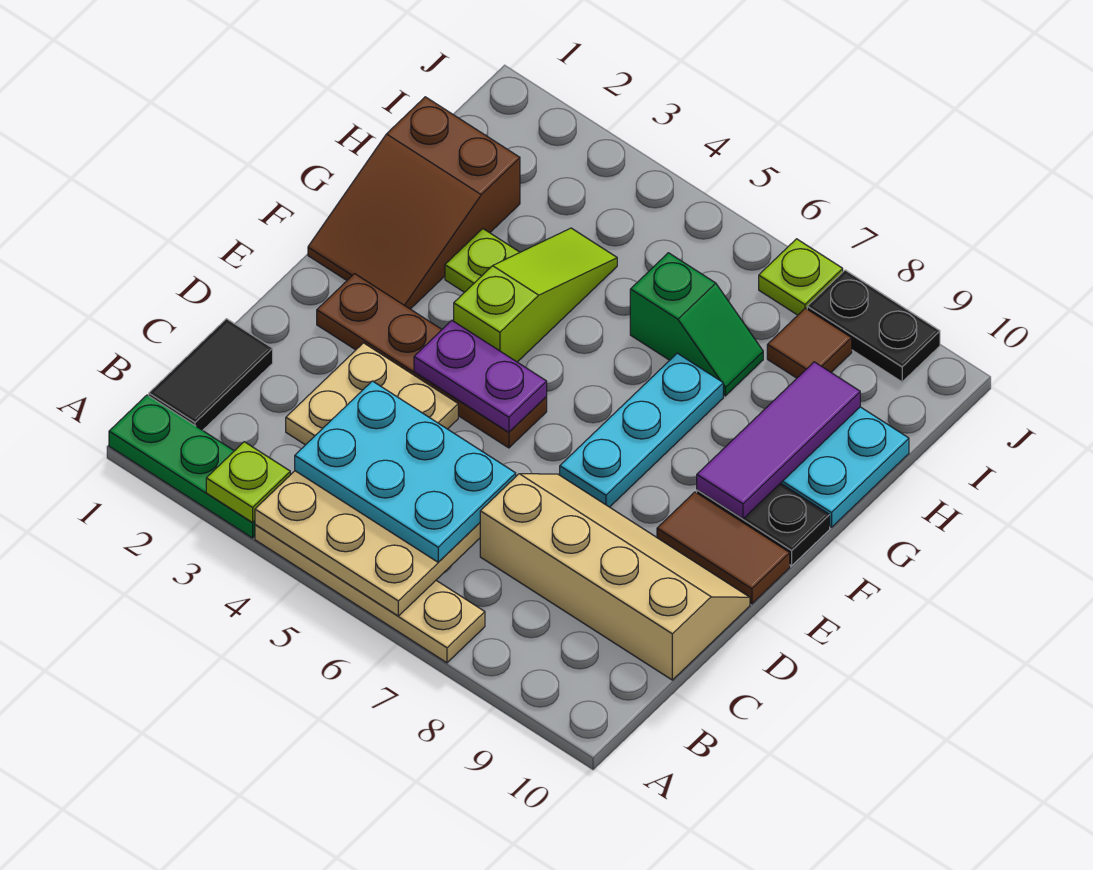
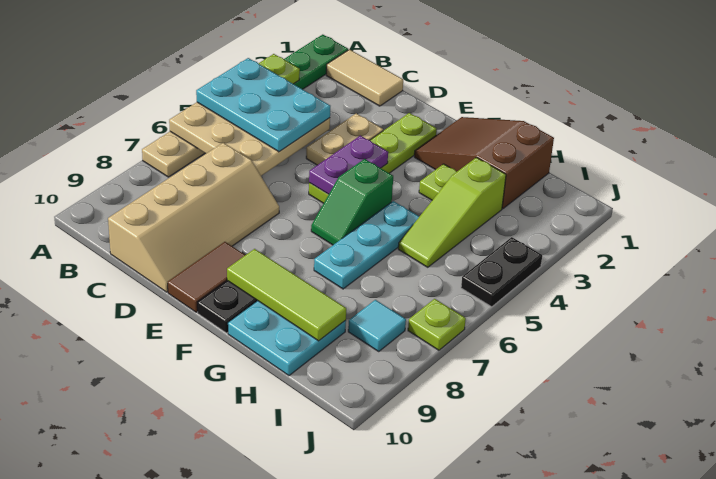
black tile B1:C1 level 1 -> tan tile B1:C1 level 1
cyan plate B4:C6 level 3 -> cyan plate A4:C5 level 3
tan plate C3:D4 level 1 -> tan plate D3:D4 level 1
brown plate E2:E5 level 1 -> lime plate E2:E5 level 1
cyan plate E7:G7 level 1 -> cyan plate G5:G7 level 1
lime slope F4:H4 level 1 top F -> lime slope H3:H5 level 1 top 3
purple tile F9:H9 level 2 -> lime tile F9:H9 level 2
green slope H6:H7 level 1 top 6 -> green slope F5:F6 level 1 top 5
brown tile I8 level 1 -> cyan tile I8 level 1
black plate J8:J9 level 1 -> black plate J4:J5 level 1

